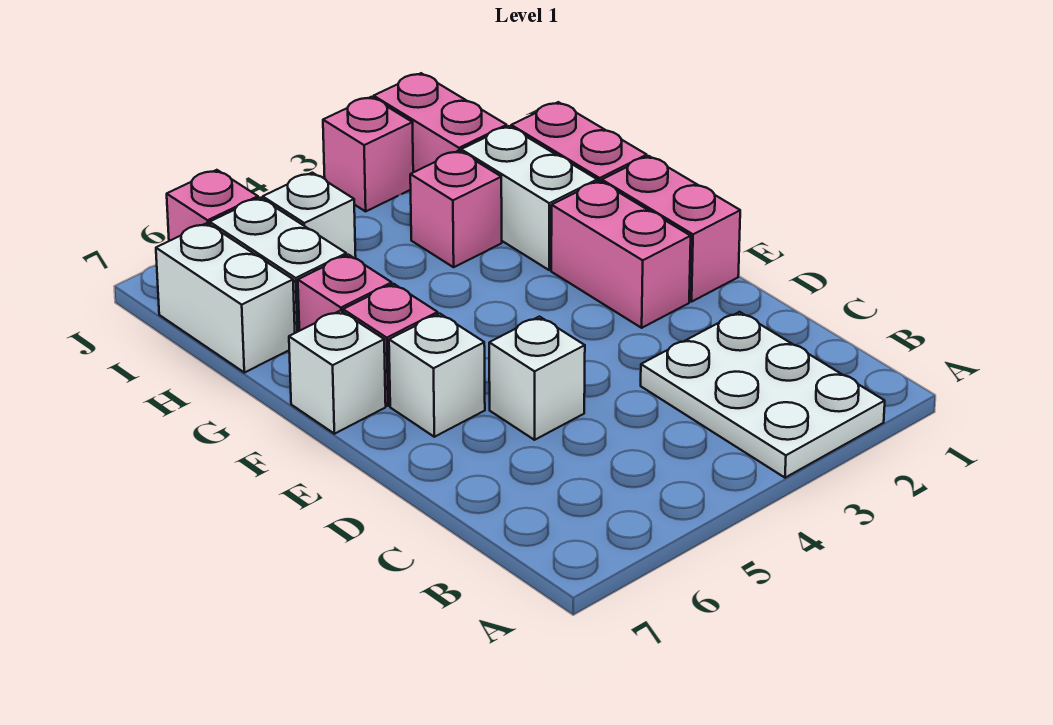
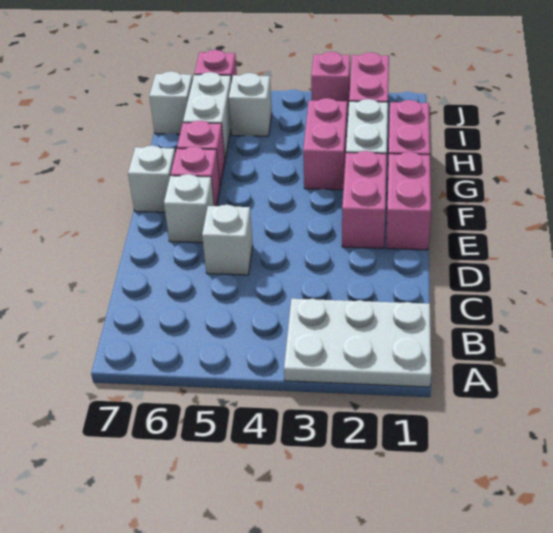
white plate A2:C3 level 1 -> white plate A1:B3 level 1
pink brick H3 level 1 -> pink brick G3:H3 level 1
white brick H7:I7 level 1 -> white brick I7 level 1

